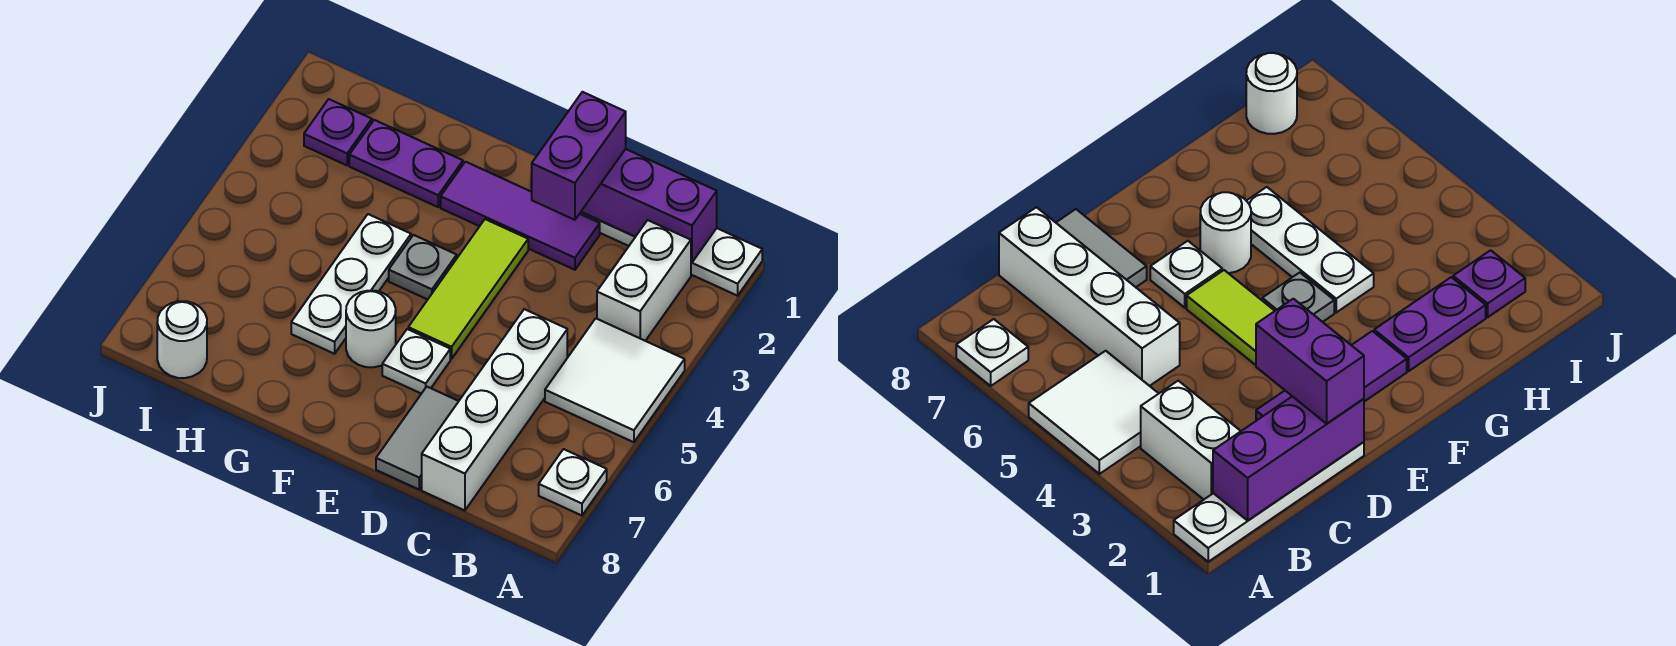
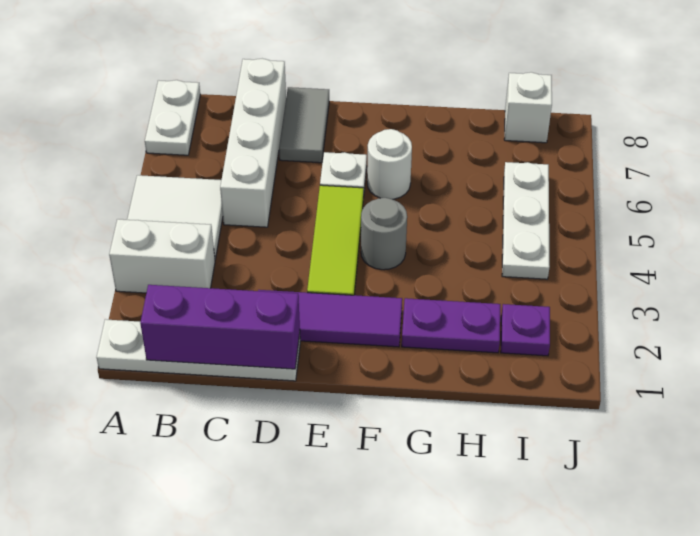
white plate A7 level 1 -> white plate A7:A8 level 1
white brick B2:B3 level 1 -> white brick A3:B3 level 1
purple brick D1:D2 level 3 -> none
grey plate F4 level 1 -> grey round brick F4 level 1
white plate G4:G6 level 1 -> white plate I4:I6 level 1
white round brick I8 level 1 -> white brick I8 level 1

